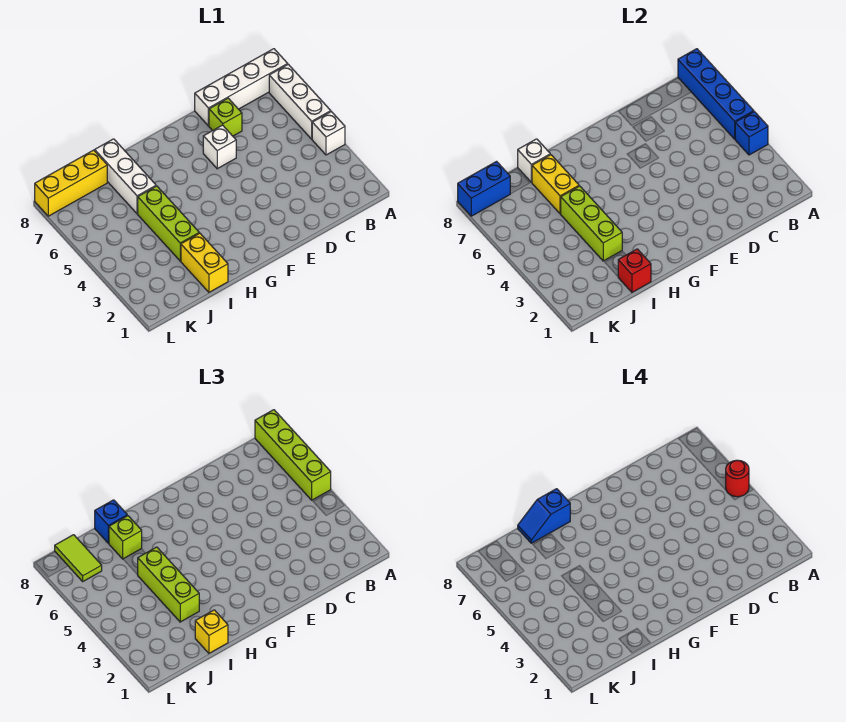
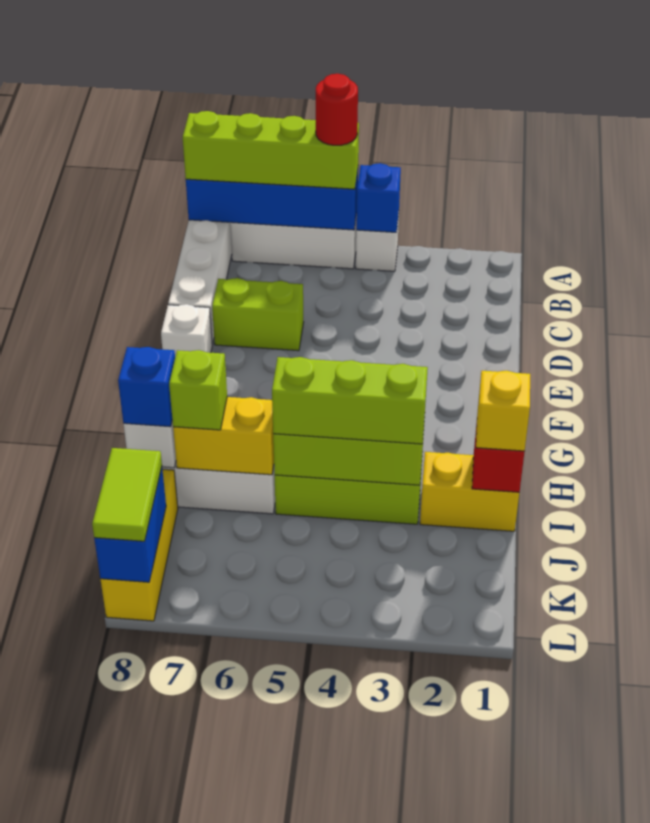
lime brick D7 level 1 -> lime brick D6:D7 level 1
white brick E6 level 1 -> white brick E8 level 1
blue slope H8:I8 level 4 top H -> none
lime tile K7:K8 level 3 -> lime tile K8:L8 level 3

